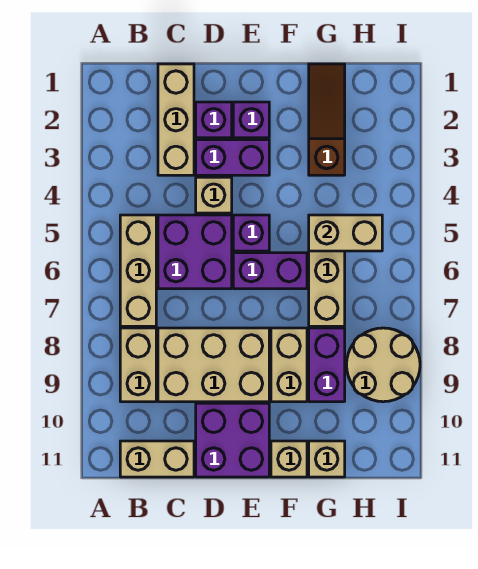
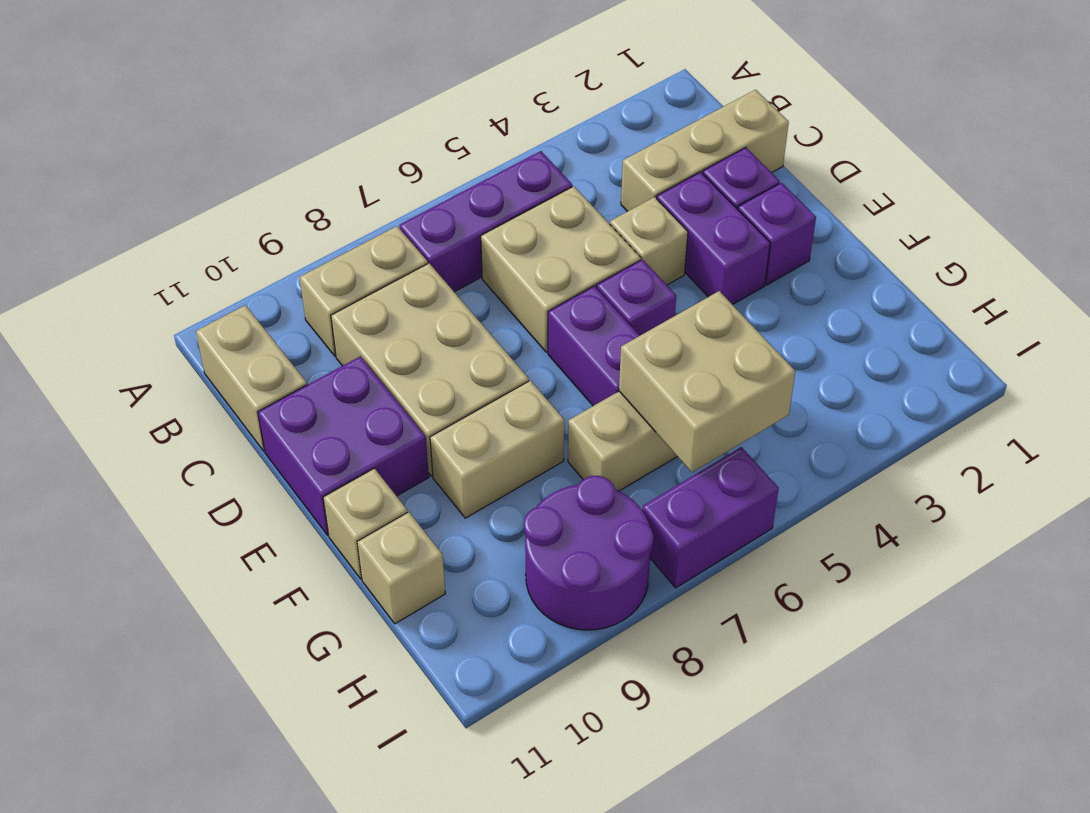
tan brick B5:B7 level 1 -> purple brick B5:B7 level 1
purple brick C5:D6 level 1 -> tan brick C5:D6 level 1
brown slope G1:G3 level 1 top 3 -> none
tan brick G5:H5 level 2 -> tan brick G5:H6 level 2
purple brick G8:G9 level 1 -> purple brick I6:I7 level 1
tan round brick H8:I9 level 1 -> purple round brick H8:I9 level 1

